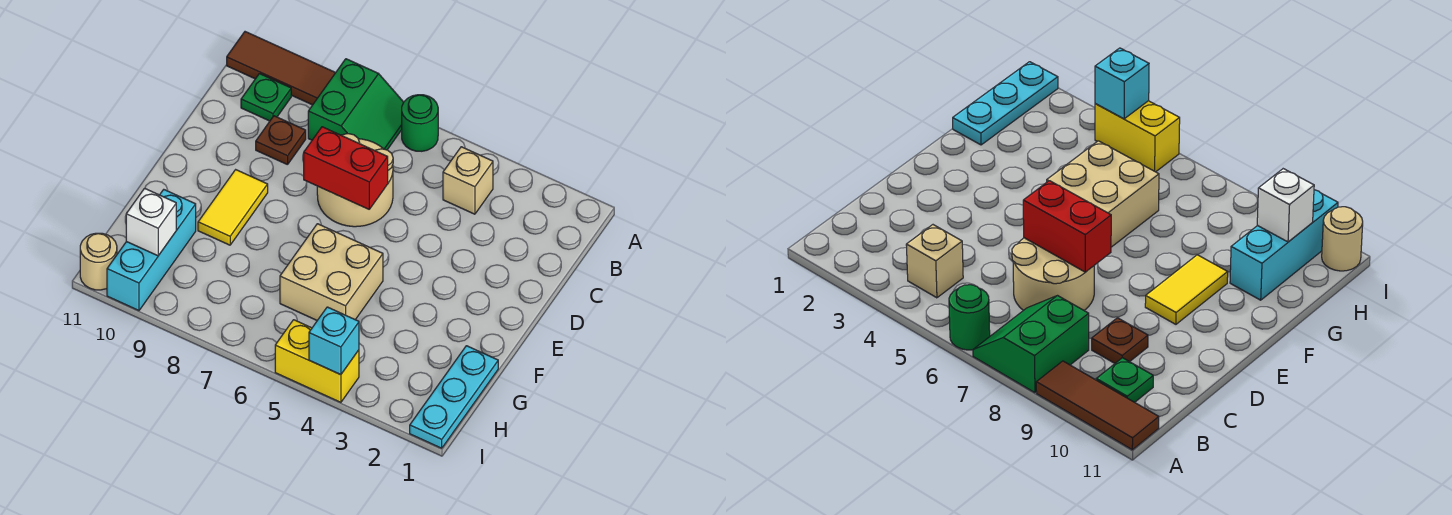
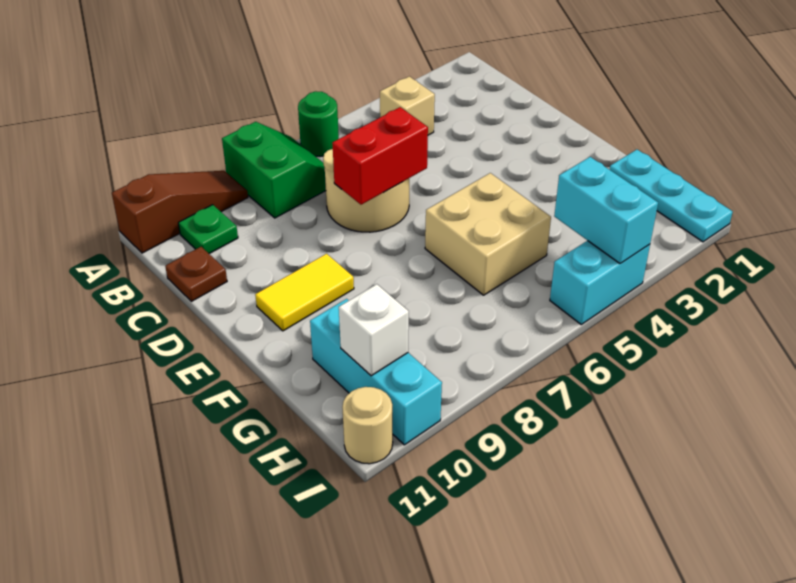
brown tile A9:A11 level 1 -> brown slope A9:A11 level 1 top 11
brown plate C9 level 1 -> brown plate C11 level 1
yellow tile E9:F9 level 1 -> yellow tile E9:E10 level 1
yellow brick I4:I5 level 1 -> cyan brick I4:I5 level 1
cyan brick I4 level 2 -> cyan brick H4:I4 level 2

